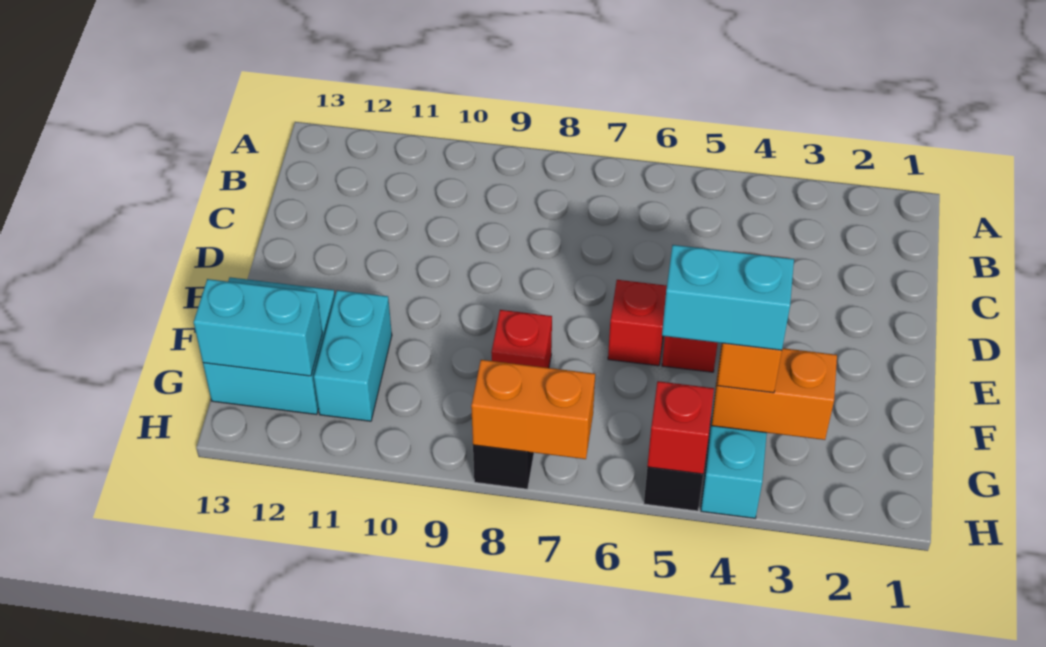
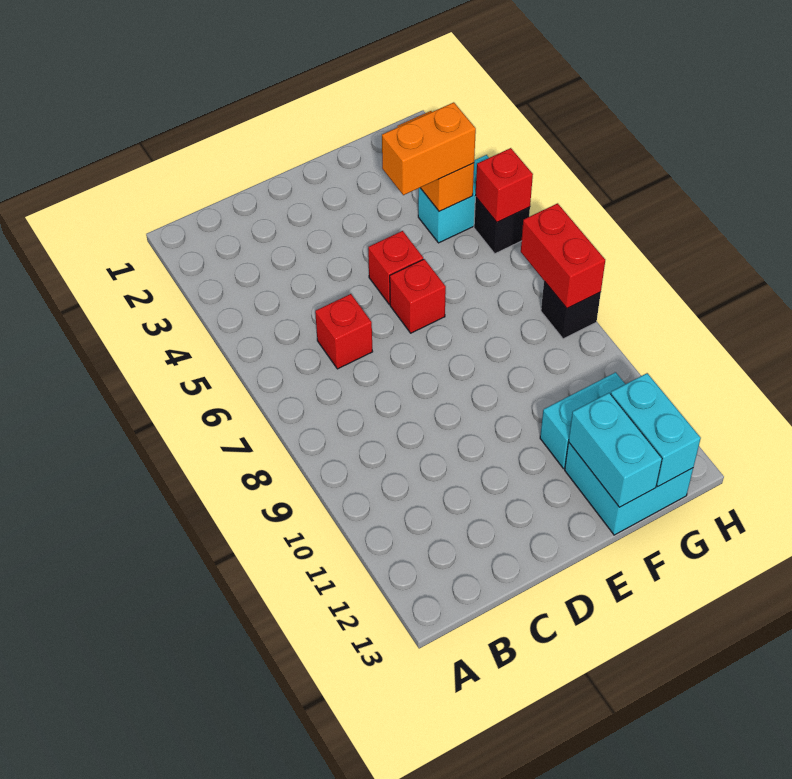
red brick F8 level 1 -> red brick C6 level 1
cyan brick G4:G5 level 4 -> cyan brick F12:F13 level 2
orange brick H7:H8 level 2 -> red brick H7:H8 level 2

